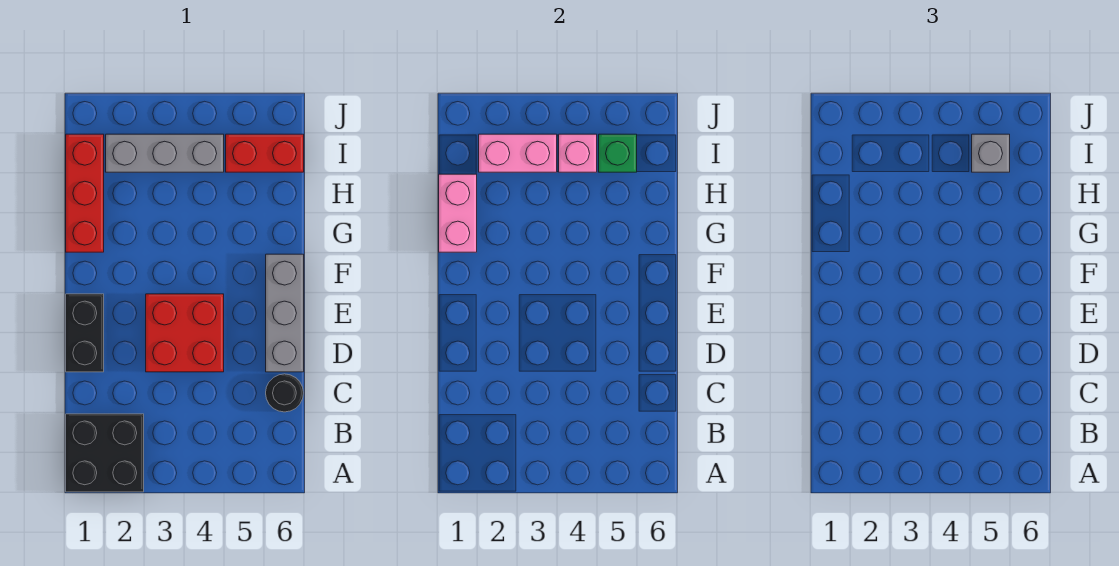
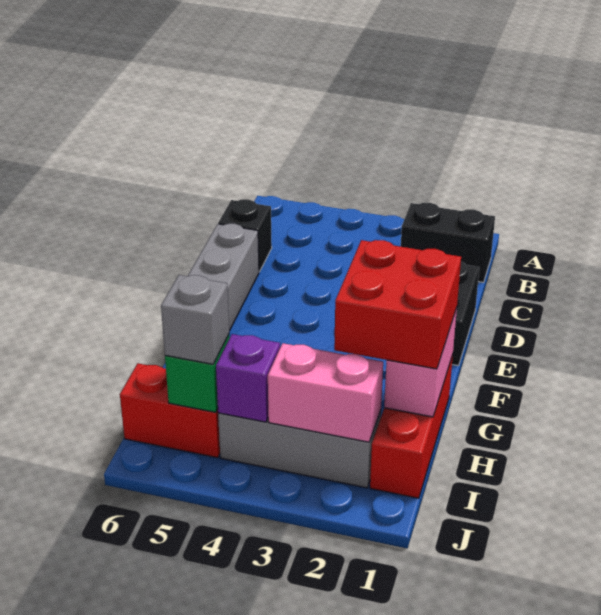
black brick A1:B2 level 1 -> black brick B1:B2 level 1
black round brick C6 level 1 -> black brick C6 level 1
red brick D3:E4 level 1 -> red brick G1:H2 level 3
pink brick I4 level 2 -> purple brick I4 level 2

